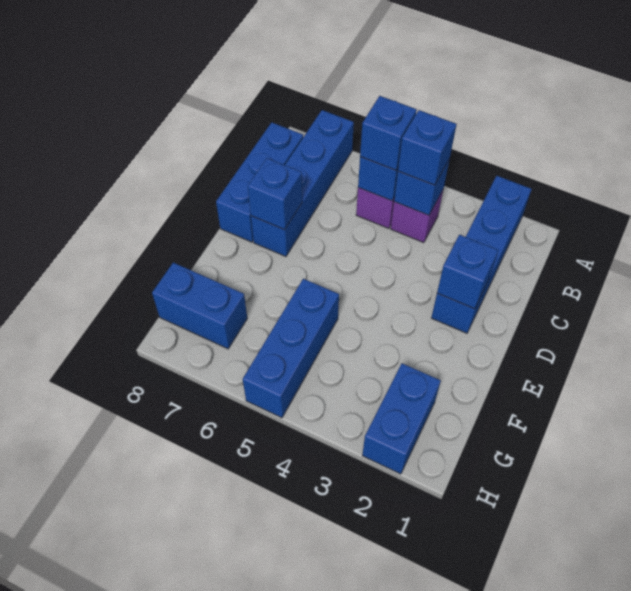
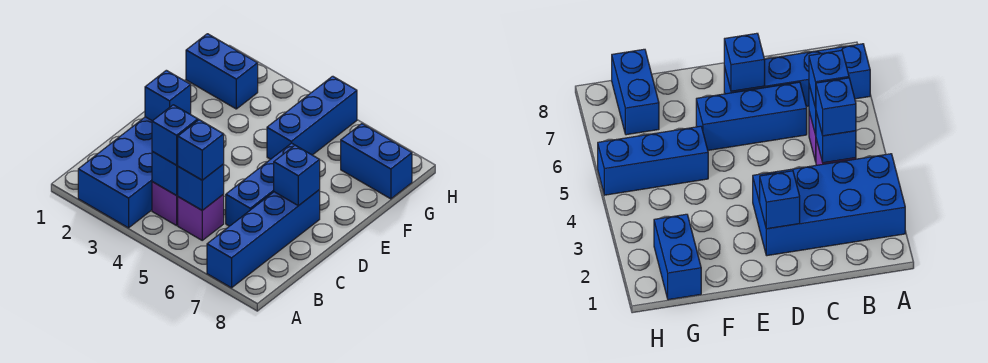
blue brick A2:D2 level 1 -> blue brick A2:D3 level 1
blue brick B8:D8 level 1 -> blue brick C6:E6 level 1
blue brick G2:H2 level 1 -> blue brick G1:G2 level 1

